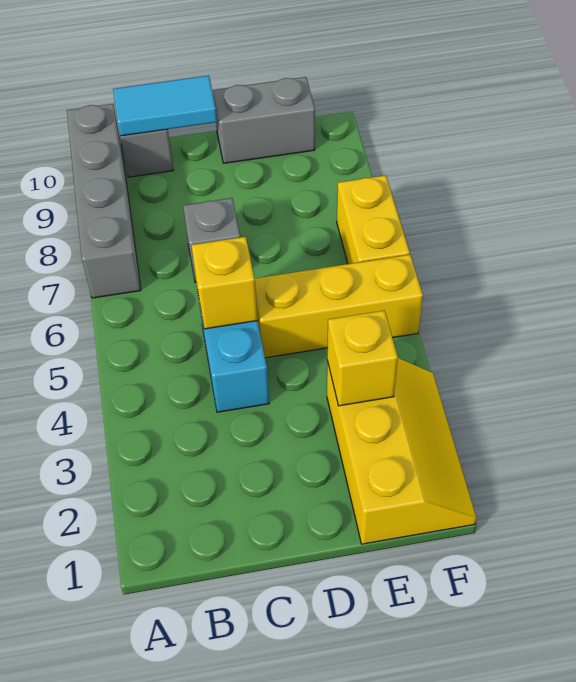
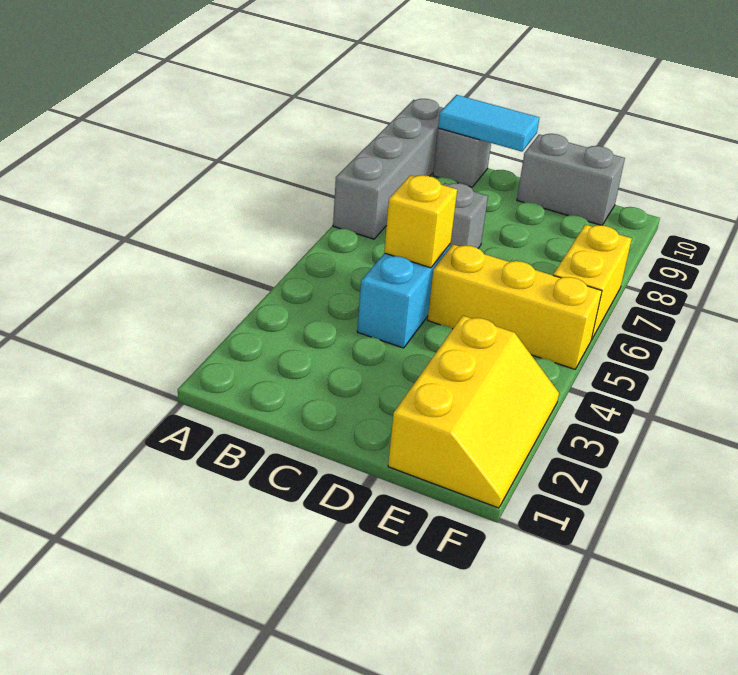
yellow brick E3 level 2 -> none

